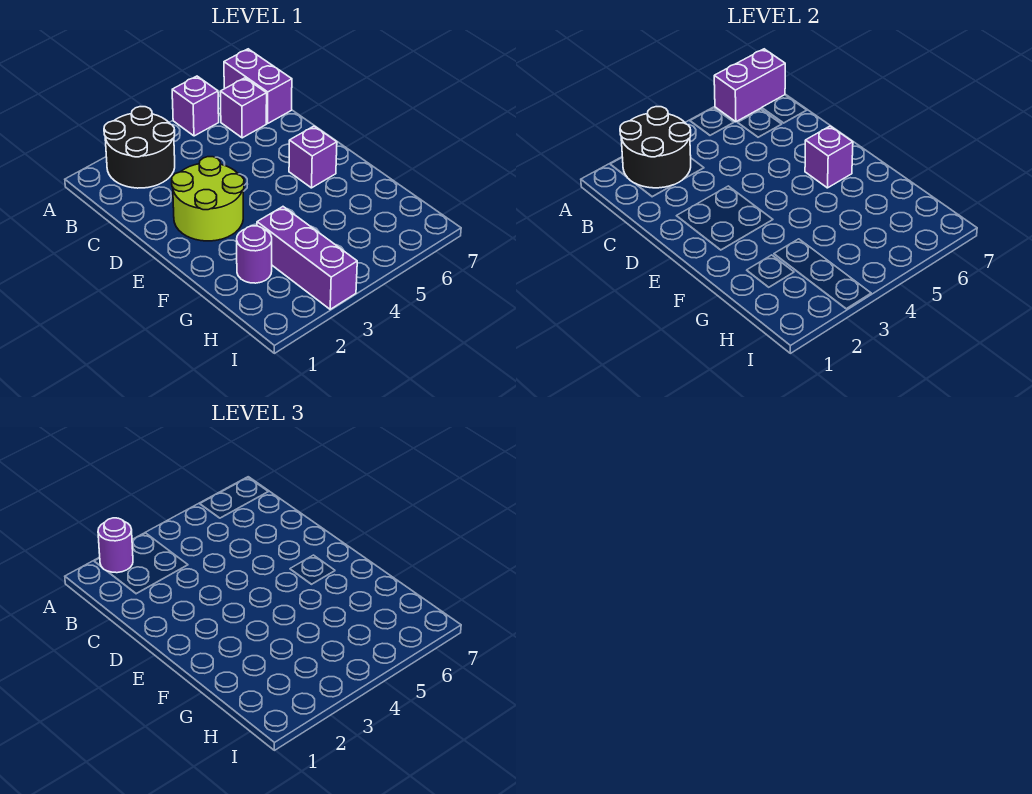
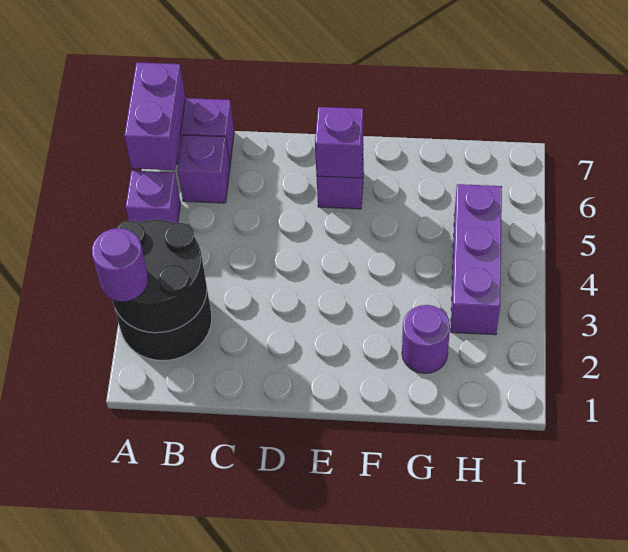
lime round brick D2:E3 level 1 -> none
purple brick G3:I3 level 1 -> purple brick H3:H5 level 1

